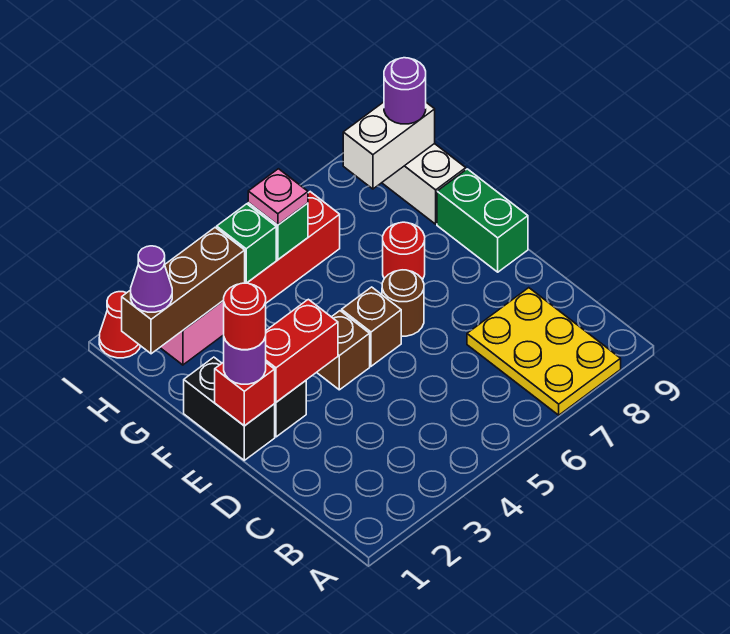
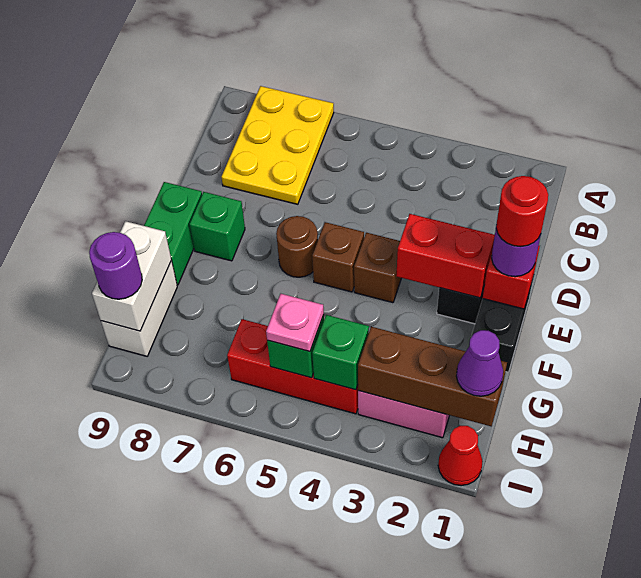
none -> green brick E8 level 1
red round brick F7 level 1 -> none
white brick H8:H9 level 2 -> white brick G9:H9 level 2

